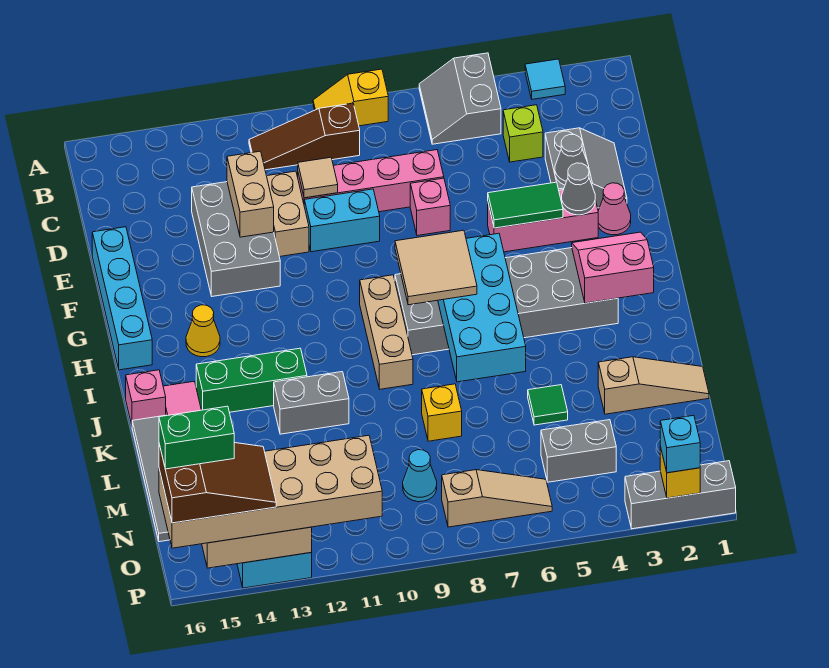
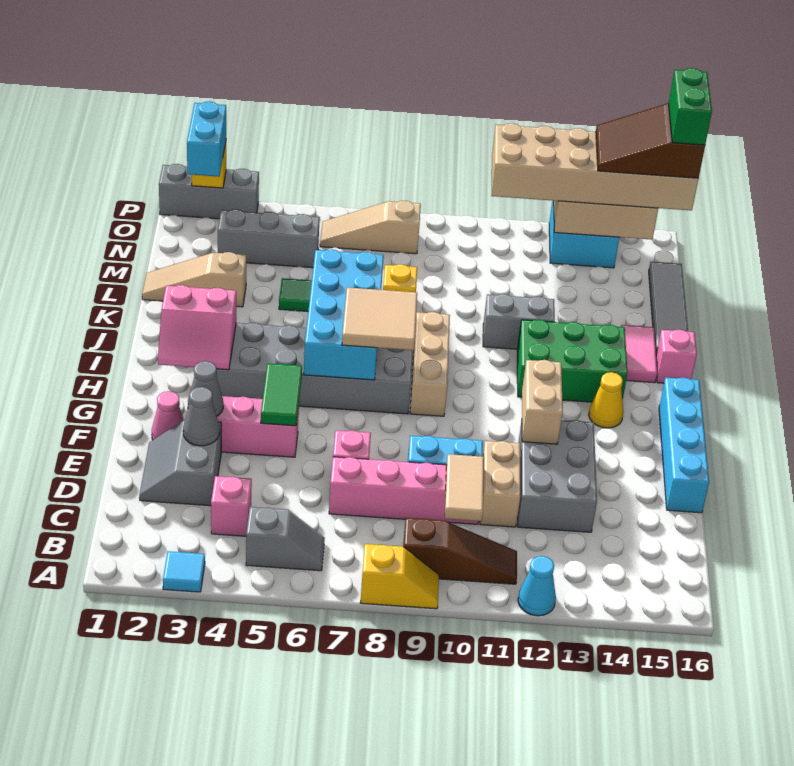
grey slope A5:B6 level 1 top 5 -> grey slope B5:B6 level 1 top 5
lime brick C4 level 1 -> pink brick C4 level 1
tan tile D10 level 2 -> tan tile C10:D10 level 2
tan brick D12:E12 level 2 -> tan brick F12:G12 level 2
green tile F4:F5 level 2 -> green tile F5:G5 level 2
green brick J12:J14 level 1 -> green brick I12:J14 level 1
grey brick N4:N5 level 1 -> grey brick N3:N5 level 1
cyan cone N9 level 1 -> cyan cone A12 level 1
green brick O15:O16 level 5 -> green brick O16:P16 level 5
cyan brick P2 level 3 -> cyan brick O2:P2 level 3

